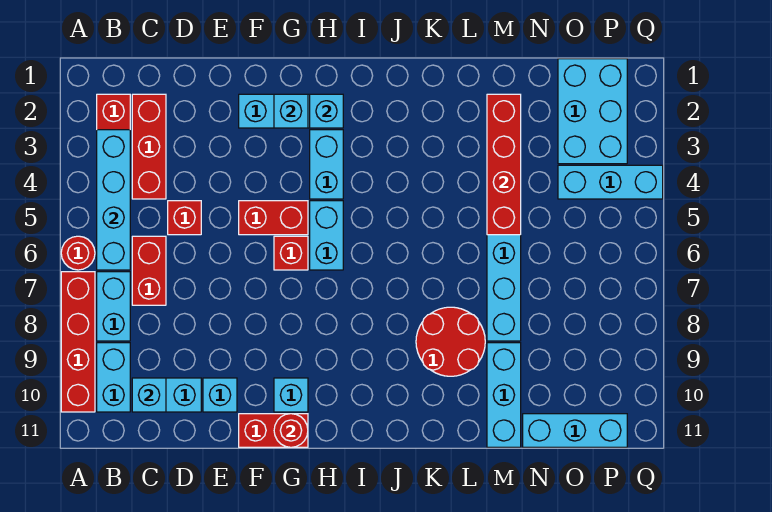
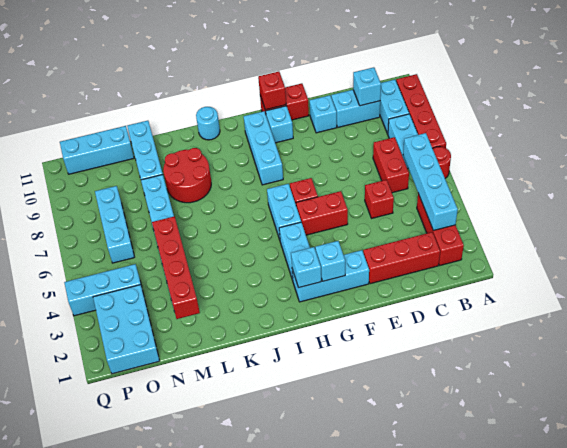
red brick C2:C4 level 1 -> red brick C2:E2 level 1
red round brick G11 level 2 -> red brick G11 level 2
none -> cyan brick H8:H10 level 1
none -> cyan round brick J11 level 1
none -> cyan brick O6:O8 level 1

